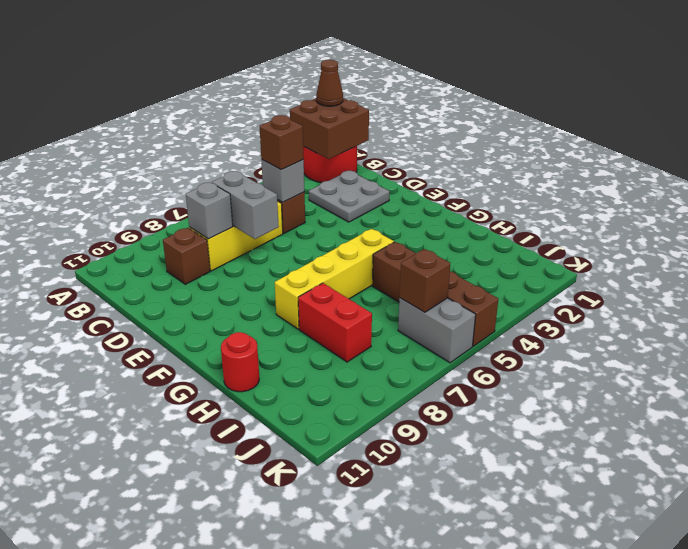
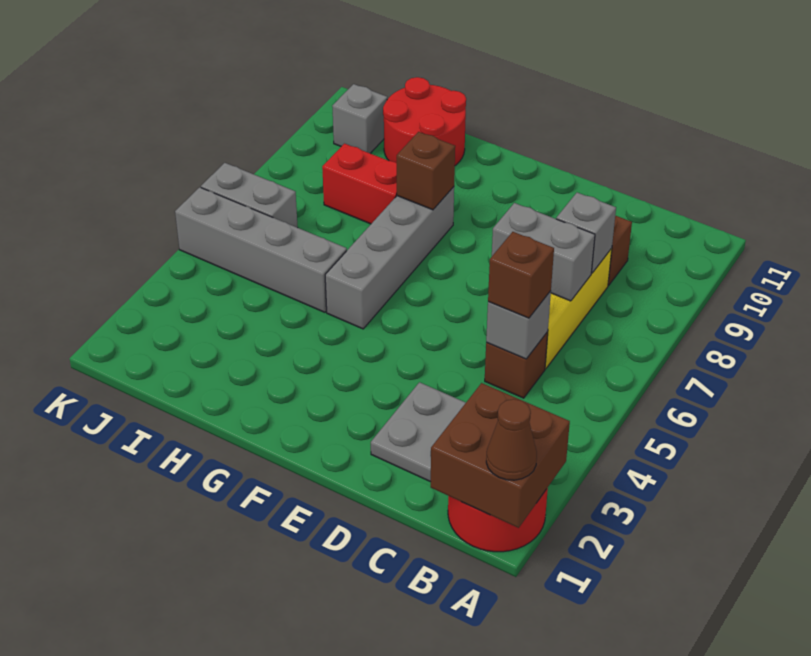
yellow brick G5:G8 level 1 -> grey brick G5:G8 level 1
brown brick H5:K5 level 1 -> grey brick H5:K5 level 1
red round brick H11 level 1 -> red round brick H10:I11 level 1
brown brick J6 level 2 -> brown brick G8 level 2
none -> grey brick J10 level 1

